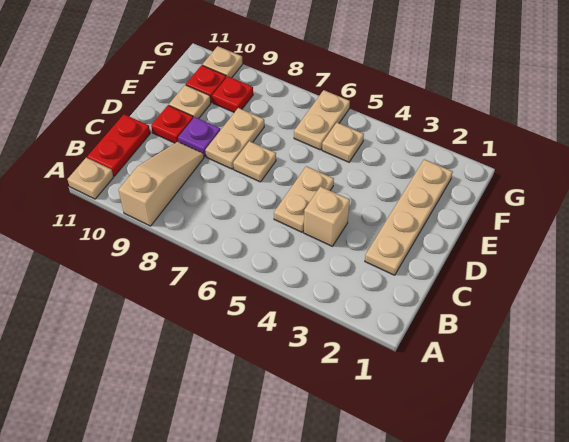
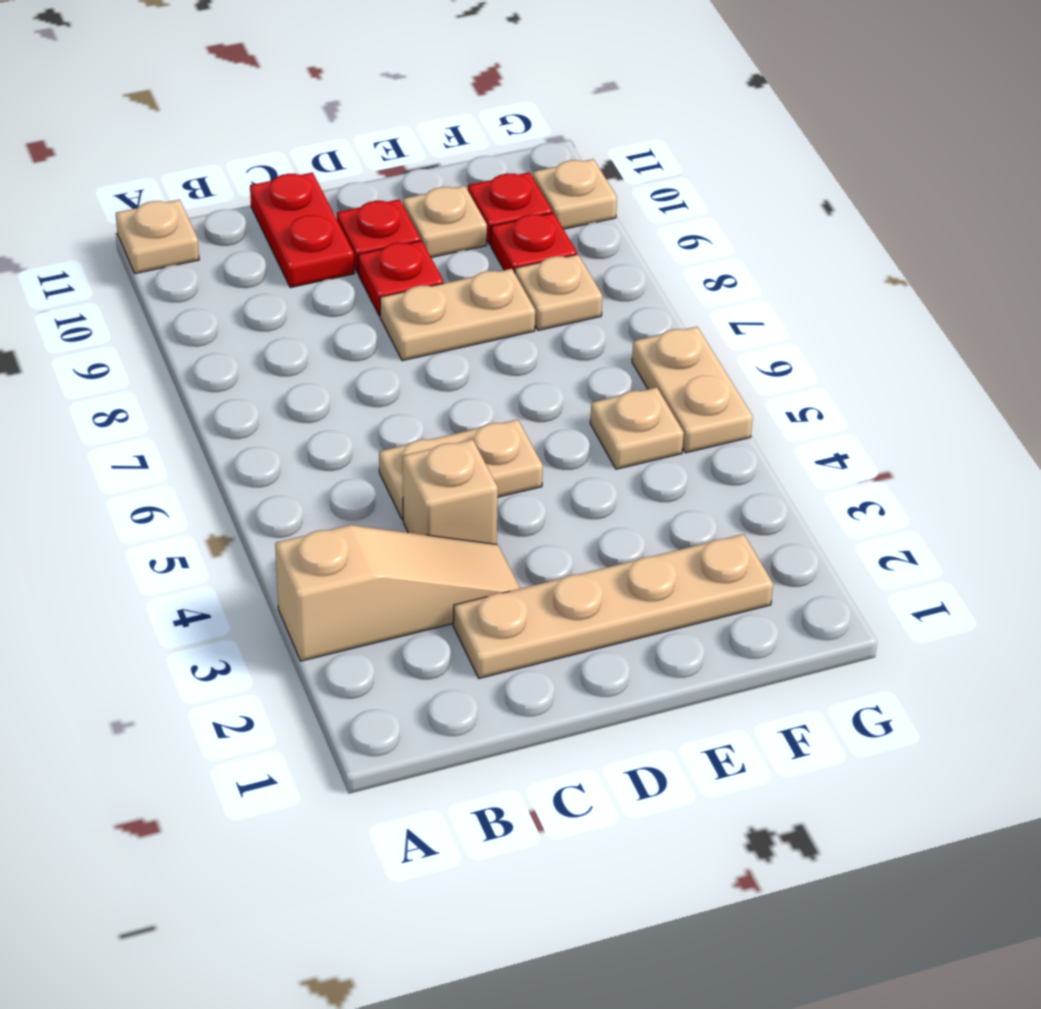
tan slope A9:C9 level 1 top A -> tan slope A3:C3 level 1 top A
red plate B11:C11 level 1 -> red plate C10:C11 level 1
tan plate D7 level 1 -> tan plate F8 level 1
purple plate D9 level 1 -> red plate D9 level 1
tan plate F6:G6 level 1 -> tan plate G5:G6 level 1

